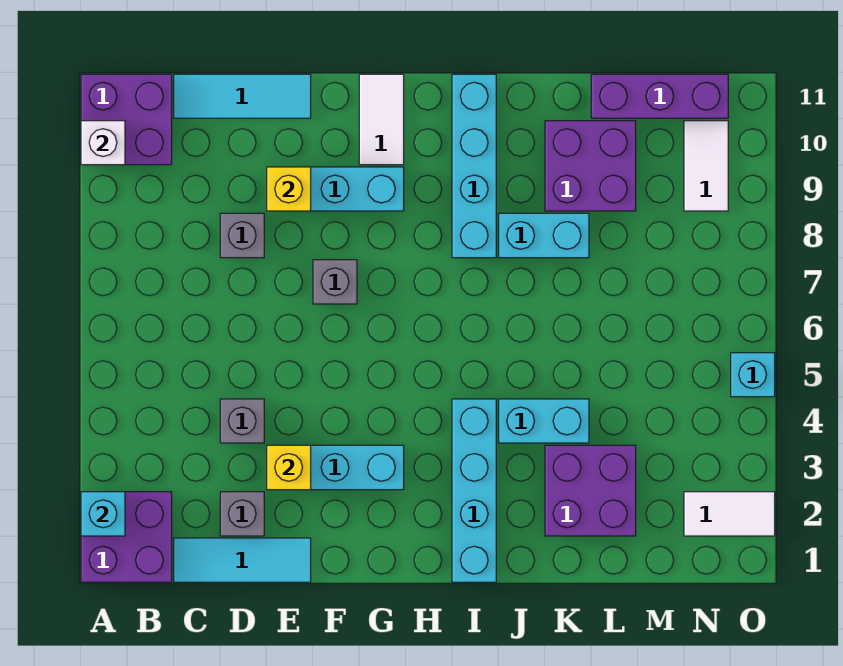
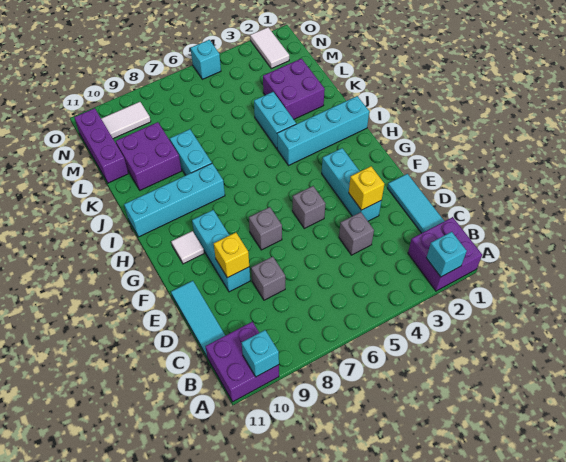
white brick A10 level 2 -> cyan brick A10 level 2
grey brick D2 level 1 -> grey brick F5 level 1
white tile G10:G11 level 1 -> white tile G10 level 1

